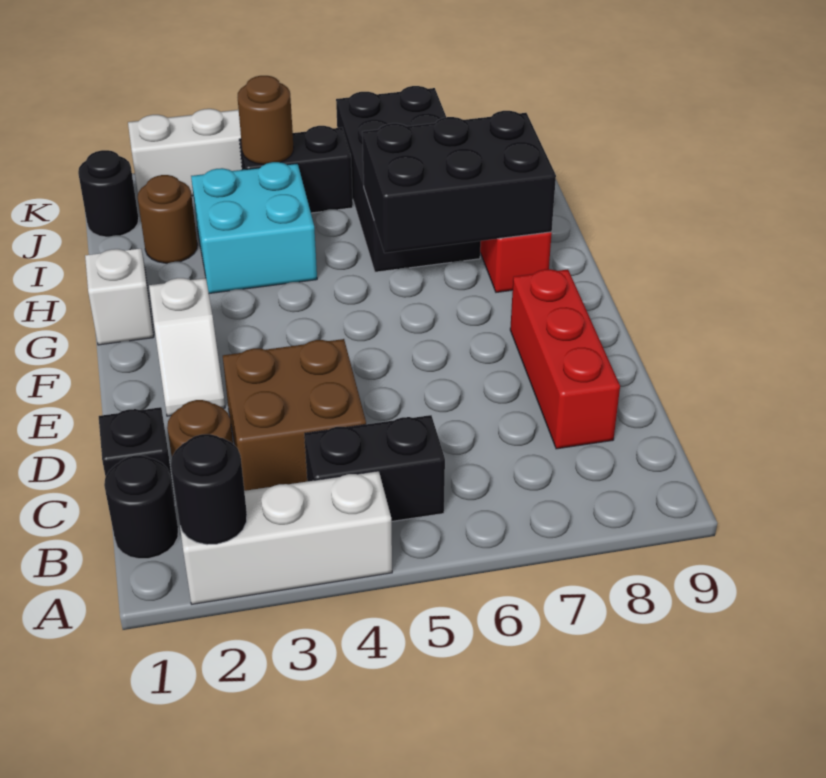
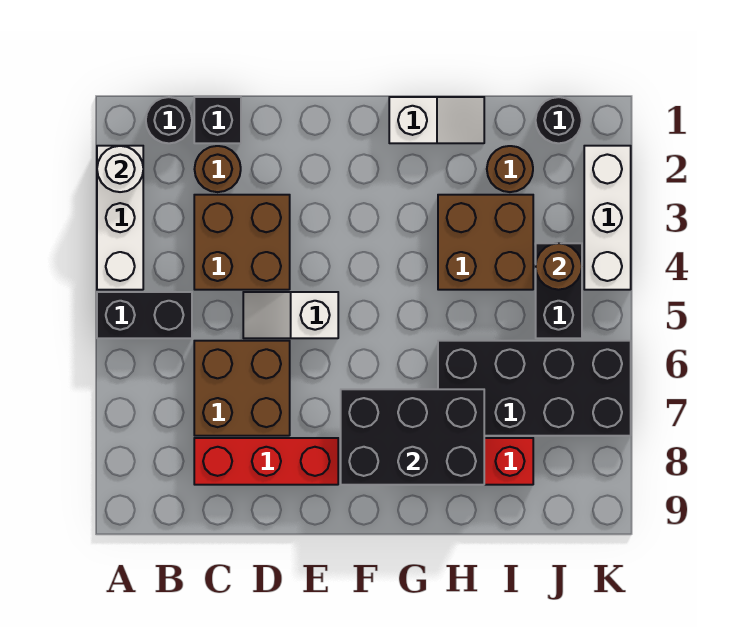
black round brick A2 level 2 -> white round brick A2 level 2
black brick B4:B5 level 1 -> black brick A5:B5 level 1
none -> brown brick C6:D7 level 1
white slope E2:F2 level 1 top F -> white slope D5:E5 level 1 top E
black brick G6:H8 level 2 -> black brick F7:H8 level 2
cyan brick H3:I4 level 1 -> brown brick H3:I4 level 1

